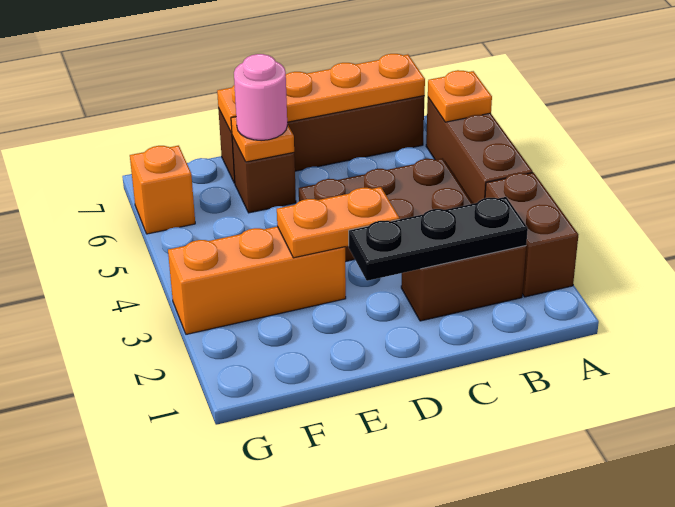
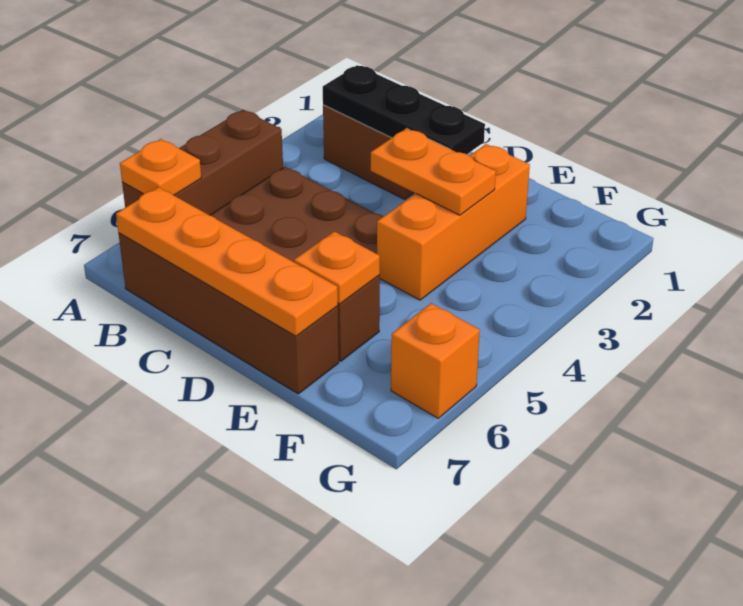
brown brick A2:A3 level 1 -> none
orange brick E3:G3 level 1 -> orange brick E2:E4 level 1
pink round brick E6 level 3 -> none

